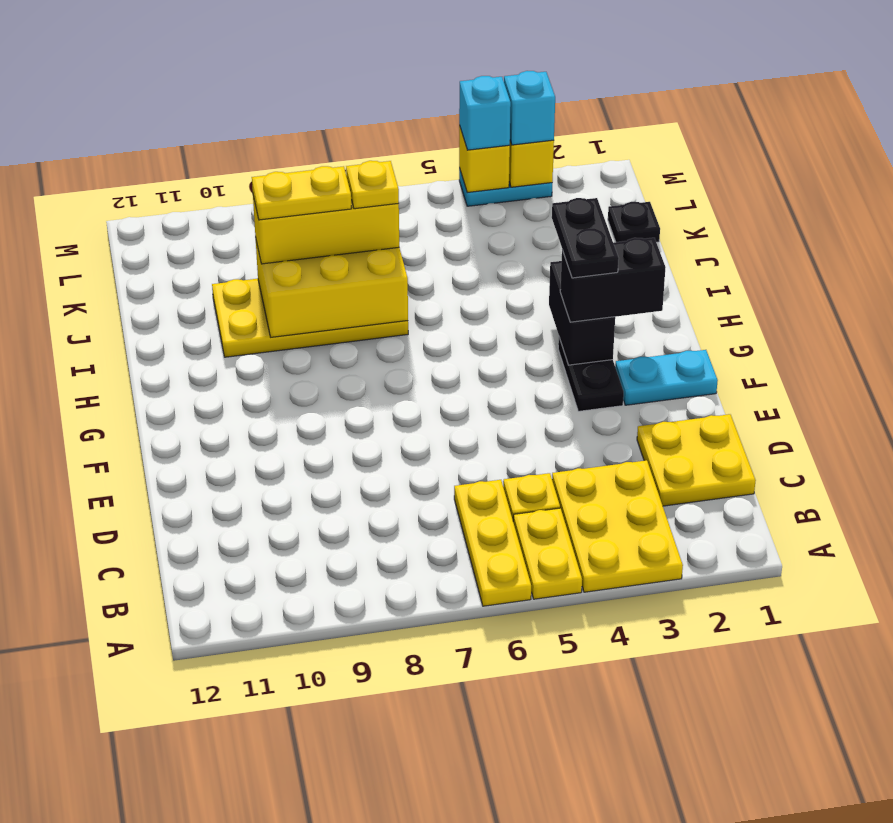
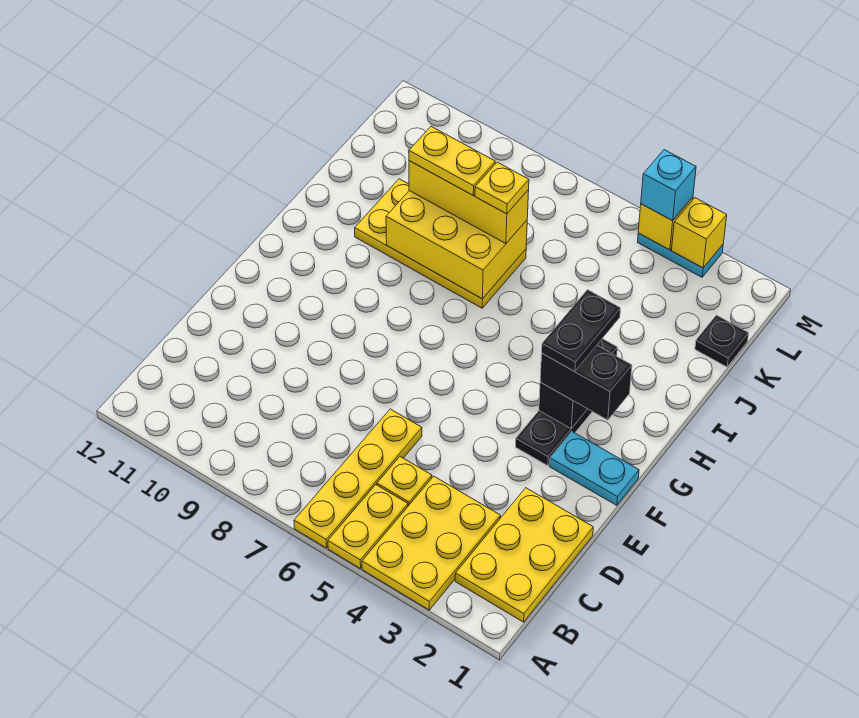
yellow plate A6:C6 level 1 -> yellow plate A6:D6 level 1
yellow plate C1:D2 level 1 -> yellow plate B1:D2 level 1
cyan brick M3 level 3 -> none

